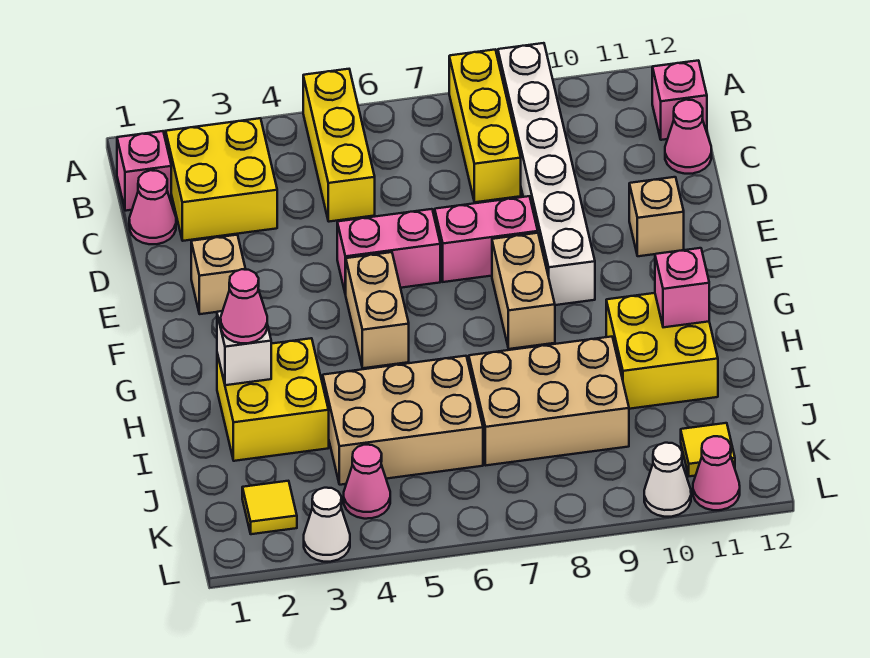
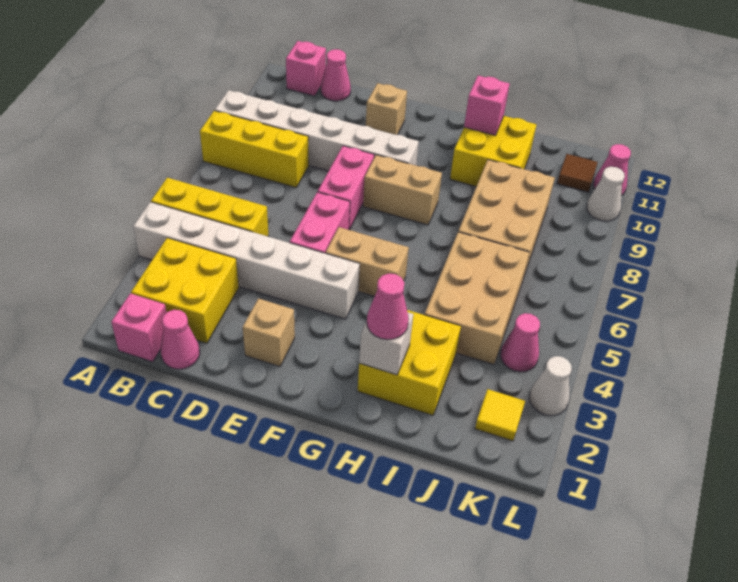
none -> white brick A4:F4 level 1
yellow tile K11 level 1 -> brown tile K11 level 1

